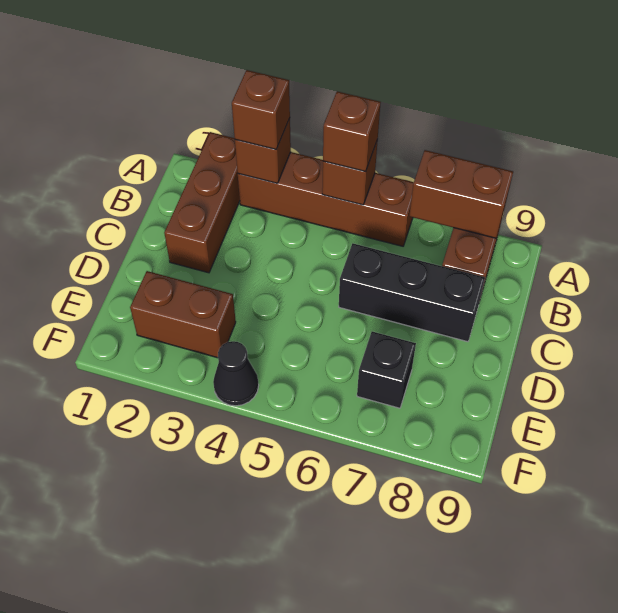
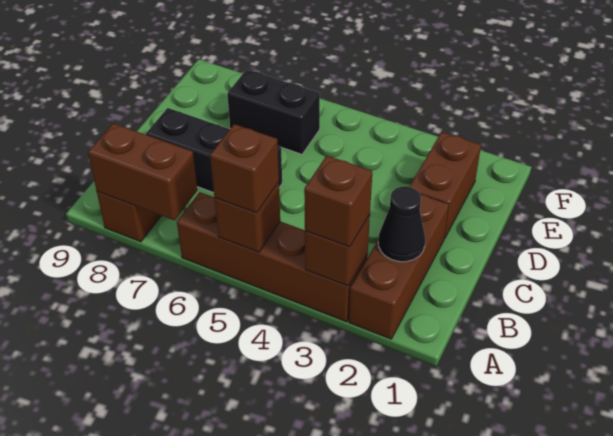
brown brick E2:E3 level 1 -> brown brick D2:E2 level 1
black brick E7 level 1 -> black brick E6:E7 level 1
black cone F4 level 1 -> black cone B2 level 2

